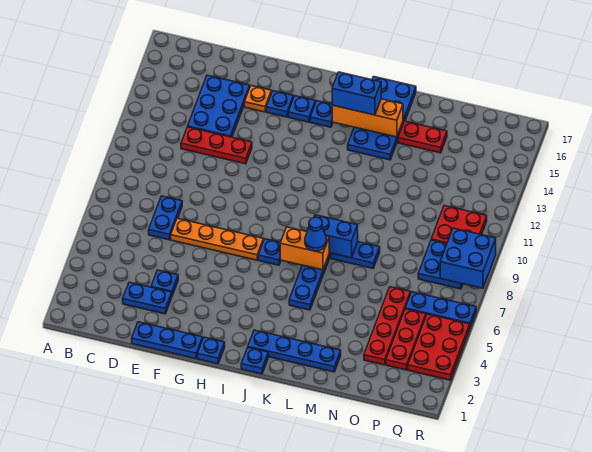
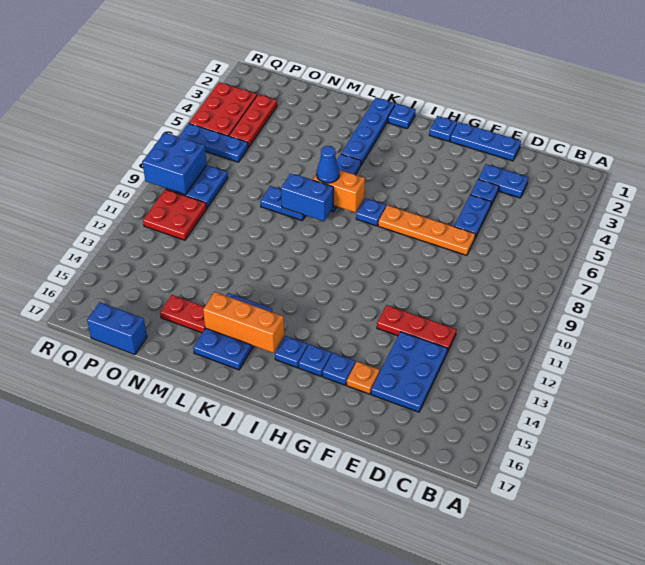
blue plate D7:D8 level 1 -> blue plate E5:E6 level 1
blue plate J2:M2 level 1 -> blue plate K1:K4 level 1
blue brick J15:K15 level 3 -> blue brick O17:P17 level 1
blue plate K14:L17 level 1 -> blue plate K14:L16 level 1
red plate O3:O6 level 1 -> none

